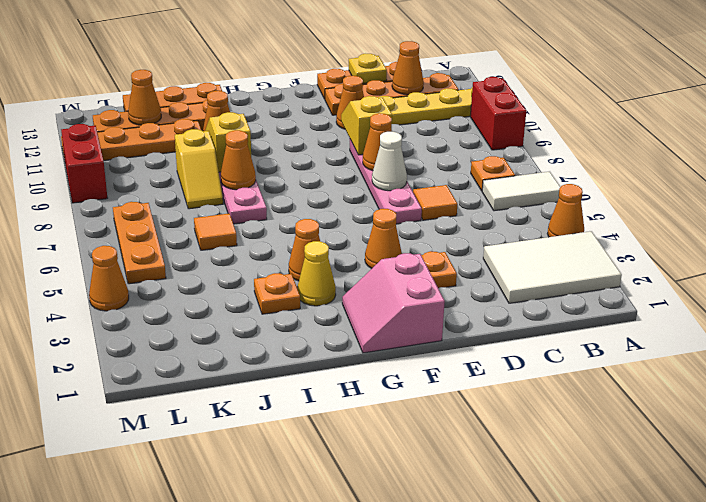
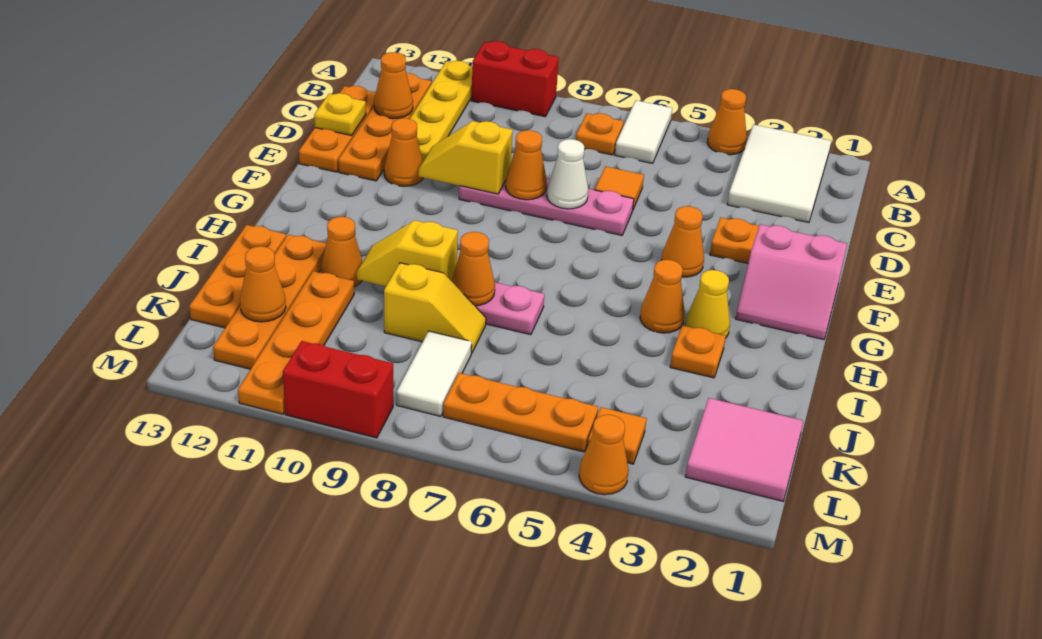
orange tile J6 level 1 -> orange tile L4 level 1
none -> pink tile K1:L2 level 1
none -> white tile K8:L8 level 1

